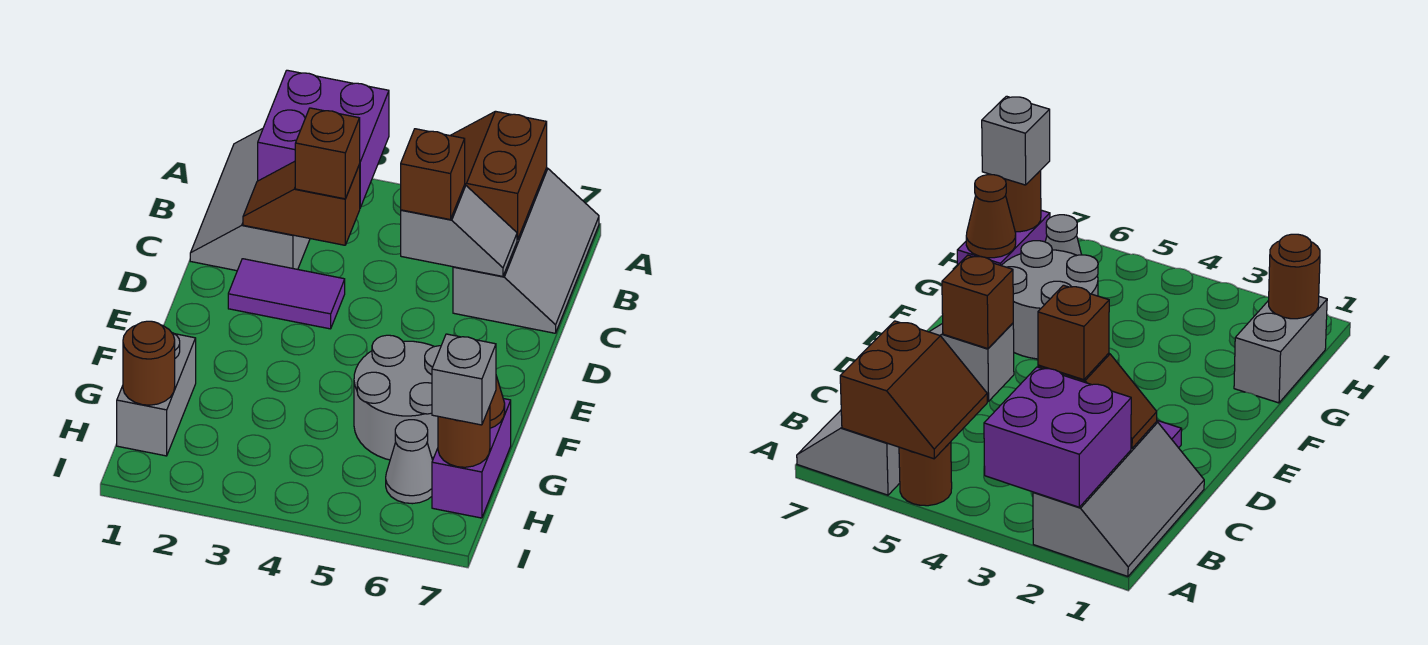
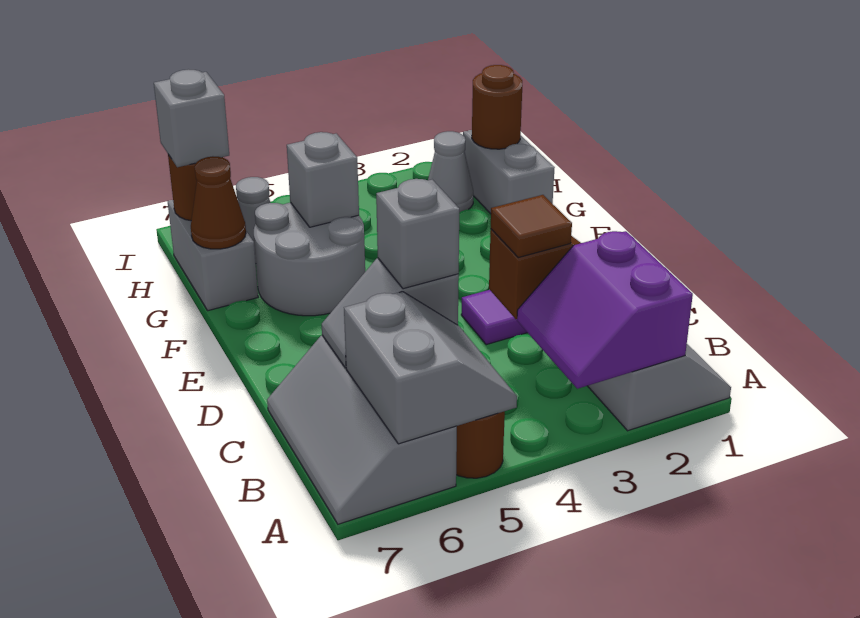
purple brick A2:B3 level 2 -> purple slope A2:B3 level 2 top 2
brown slope A5:B6 level 2 top 6 -> grey slope A5:B6 level 2 top 6
brown brick C3 level 3 -> brown tile C3 level 3
brown brick C5 level 3 -> grey brick C5 level 3
none -> grey brick G5 level 2
purple brick G7:H7 level 1 -> grey brick G7:H7 level 1
none -> grey cone H2 level 1

